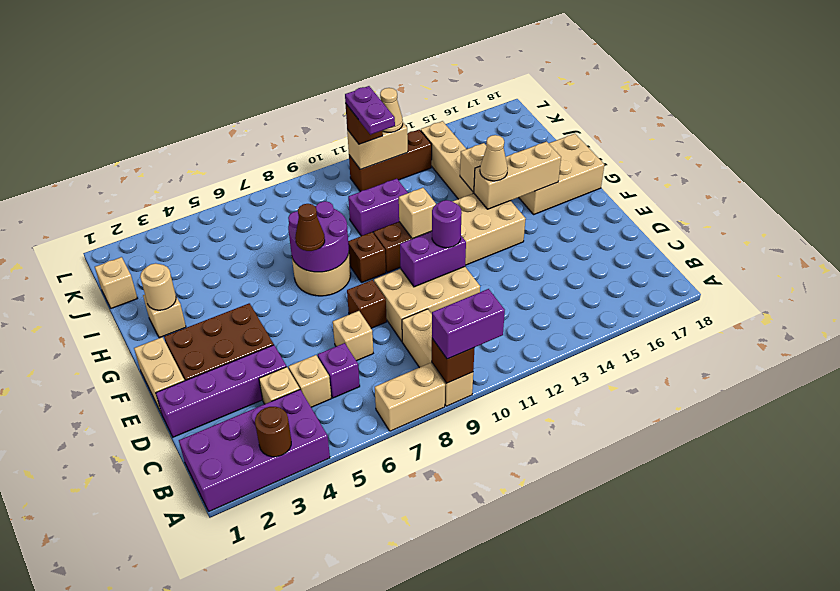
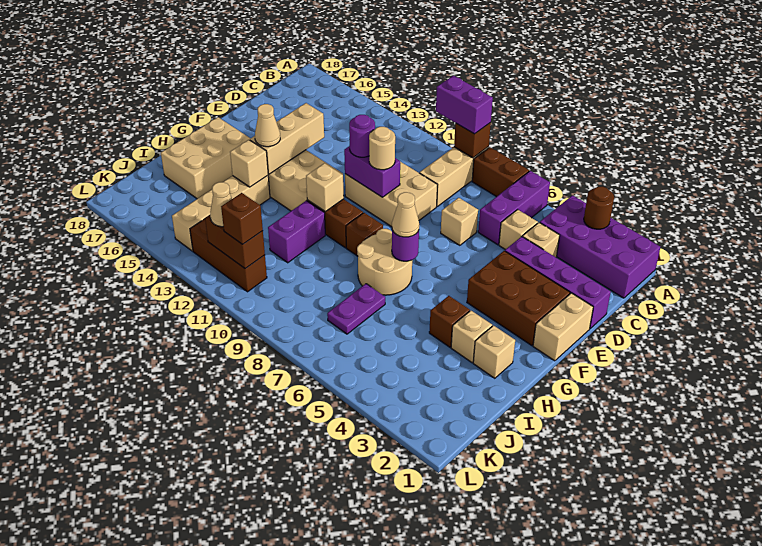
tan brick A7:A8 level 1 -> brown brick A7:A8 level 1
purple brick C6 level 1 -> purple brick A6:C6 level 1
brown brick E8 level 1 -> brown brick H4 level 1
purple round brick G7:H8 level 2 -> purple round brick G7 level 2
brown cone G7 level 3 -> tan cone G7 level 3
tan brick G14:G16 level 2 -> tan brick E14:G14 level 2
tan brick G16:H18 level 1 -> tan brick G16:I17 level 1
tan round brick H2 level 2 -> tan round brick E10 level 3
purple brick I10:I11 level 1 -> purple brick H11:I11 level 1
tan brick J1 level 1 -> tan brick H3 level 1
purple plate J11:K11 level 4 -> purple plate I7:J7 level 1
tan brick K11:K12 level 2 -> brown brick K11:K12 level 2

